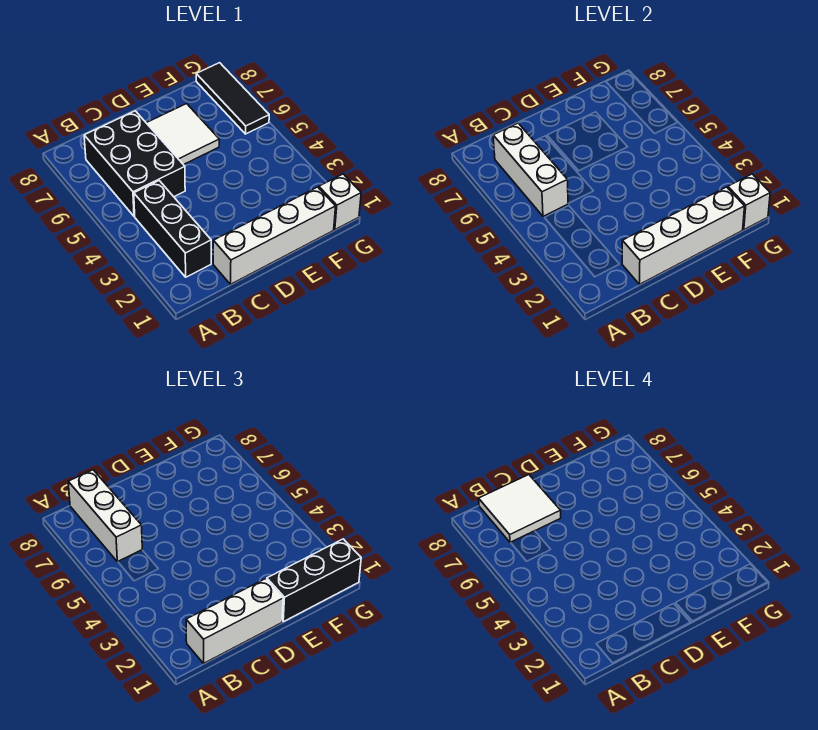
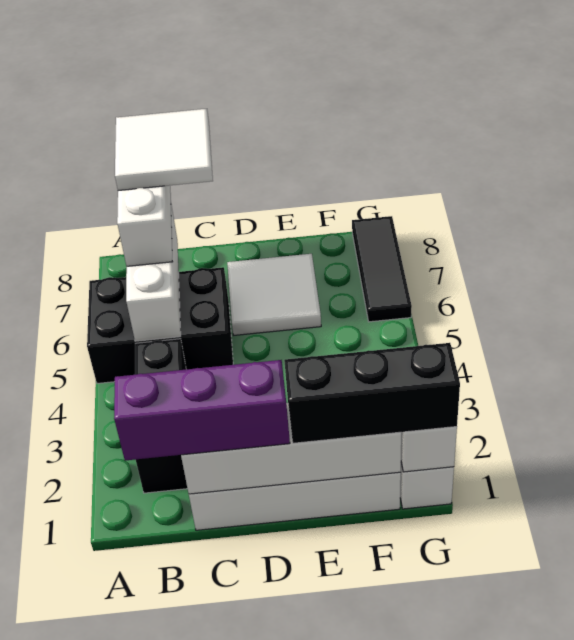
white brick B1:D1 level 3 -> purple brick B1:D1 level 3
black brick B5:C7 level 1 -> black brick A5:C6 level 1

